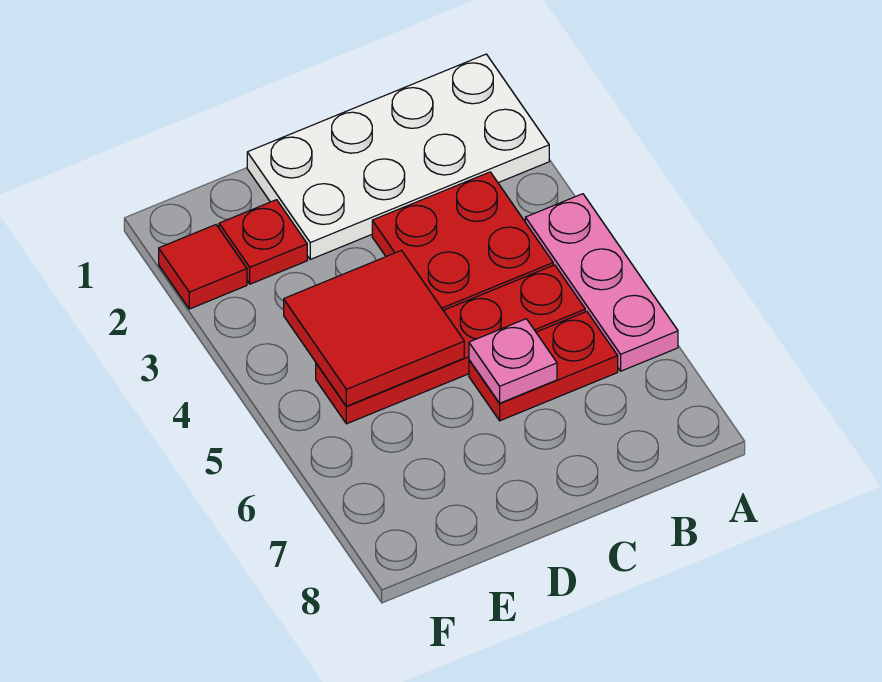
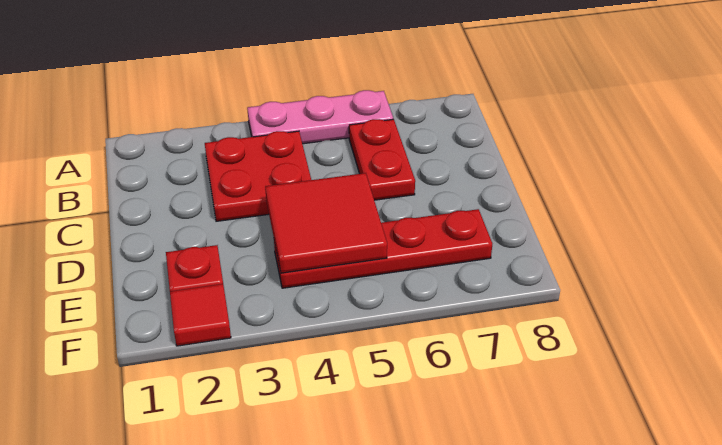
white plate A1:D2 level 1 -> none
red plate B5:E5 level 1 -> red plate E4:E7 level 1
pink plate C6 level 2 -> none

